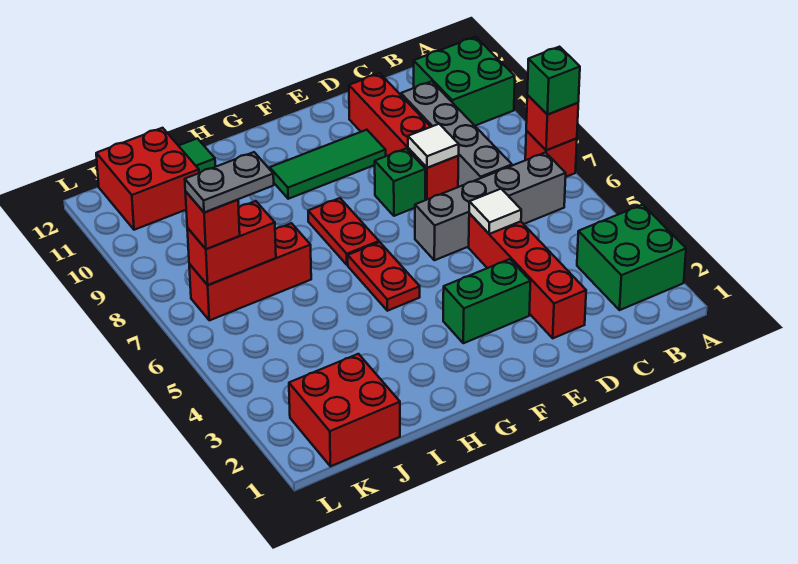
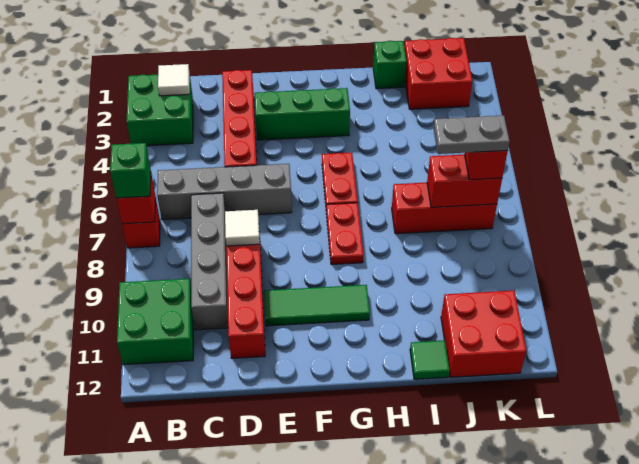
white tile D5 level 2 -> white tile B2 level 2
green brick E3:F3 level 1 -> green brick E3:G3 level 1
green brick E8 level 1 -> green brick I1 level 1

